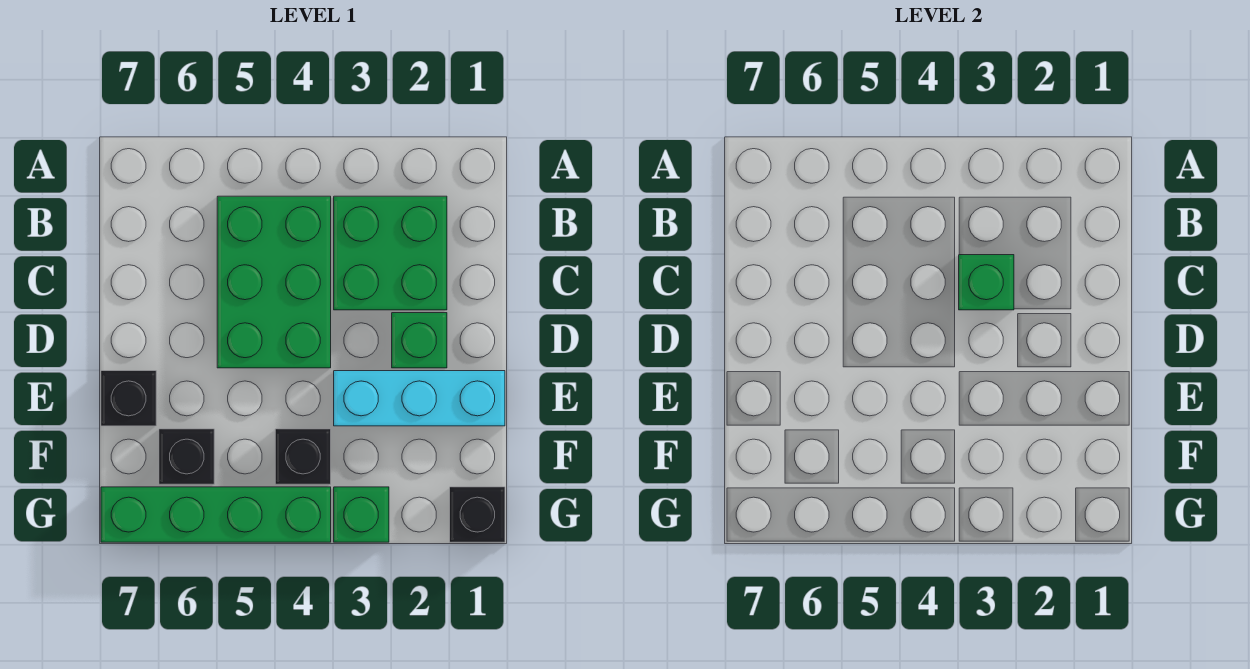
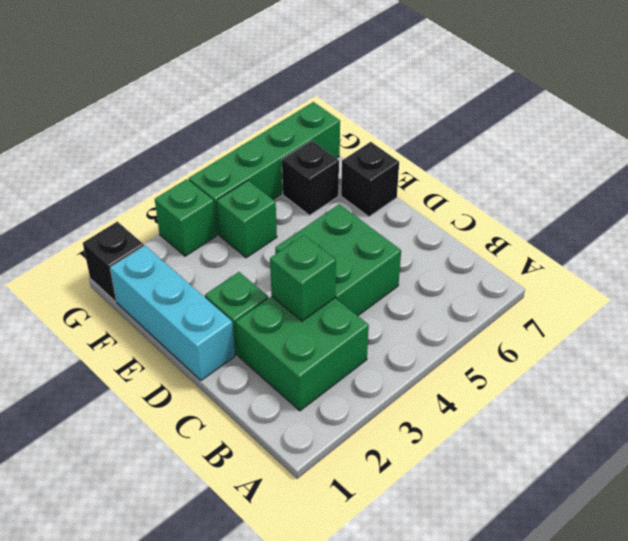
green brick B4:D5 level 1 -> green brick C4:D5 level 1
cyan brick E1:E3 level 1 -> cyan brick D1:F1 level 1
black brick F4 level 1 -> green brick F4 level 1

